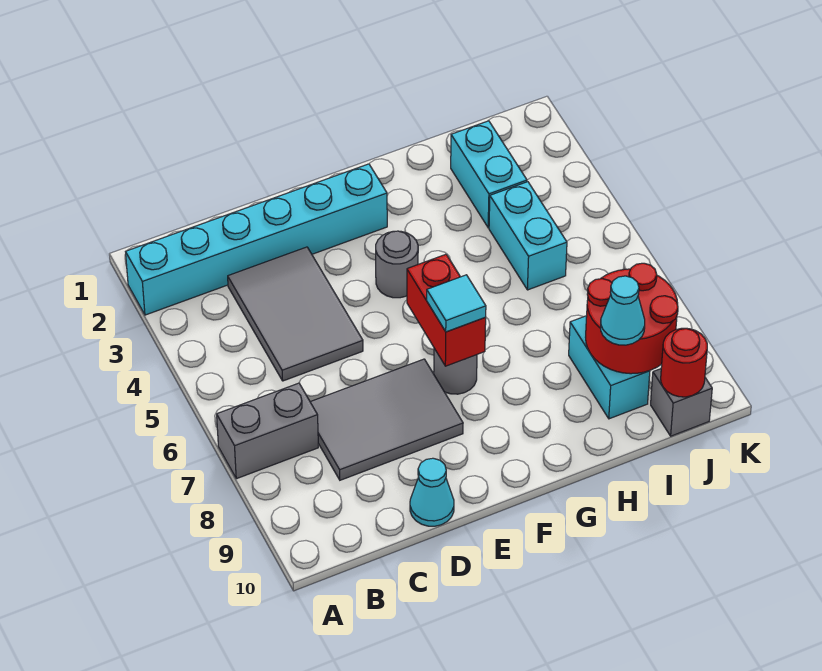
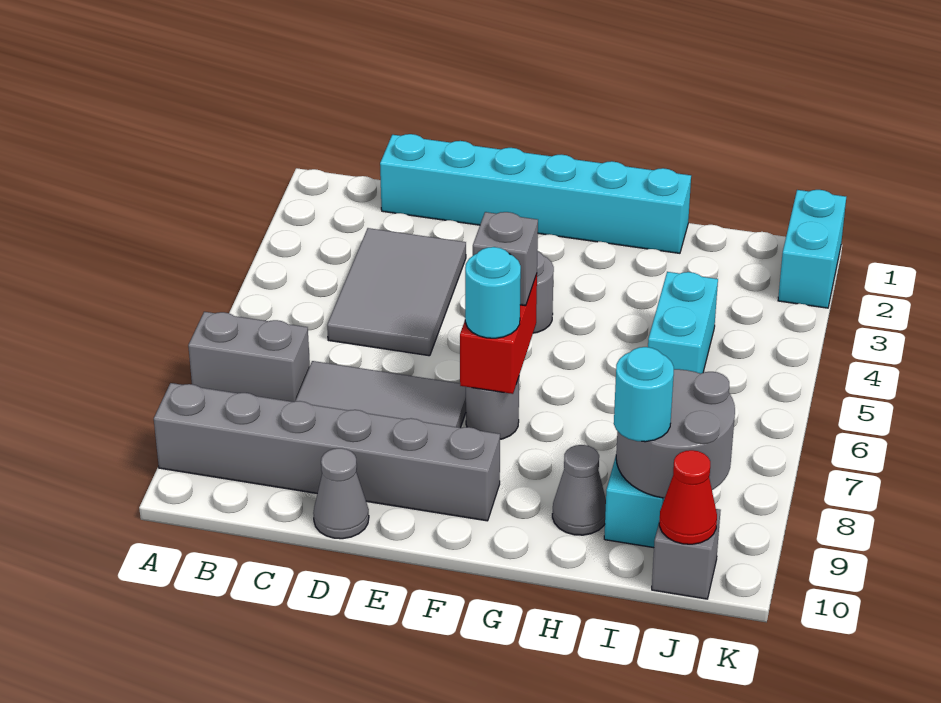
cyan brick A2:F2 level 1 -> cyan brick C1:H1 level 1
none -> grey brick A9:F9 level 1
cyan cone D10 level 1 -> grey cone D10 level 1
none -> grey brick F6 level 3
cyan tile F7 level 3 -> cyan round brick F7 level 3
none -> grey cone H9 level 1
cyan brick I2:I3 level 1 -> cyan brick K1:K2 level 1
red round brick I8:J9 level 2 -> grey round brick I8:J9 level 2
cyan cone I9 level 3 -> cyan round brick I9 level 3
red round brick J10 level 2 -> red cone J10 level 2

